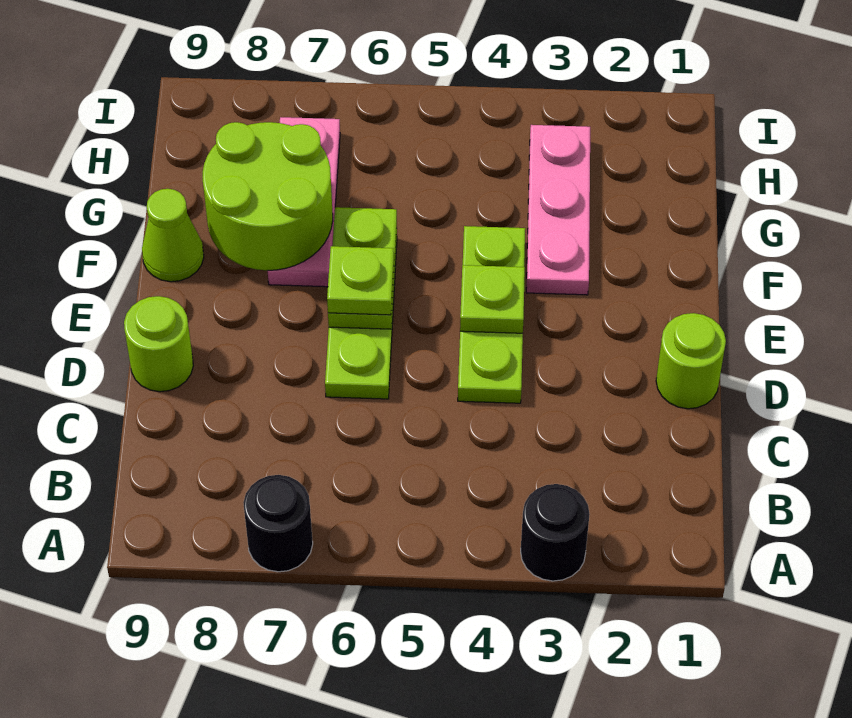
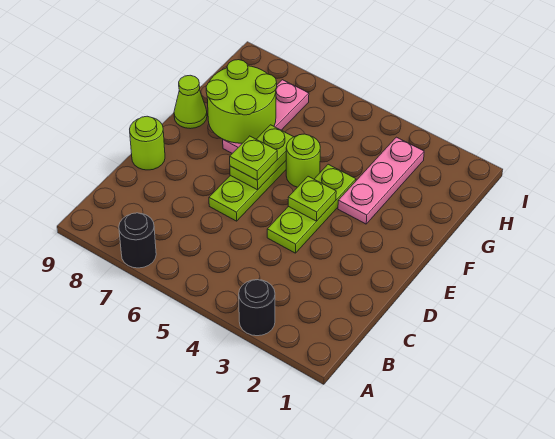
lime round brick D1 level 1 -> lime round brick F5 level 1

